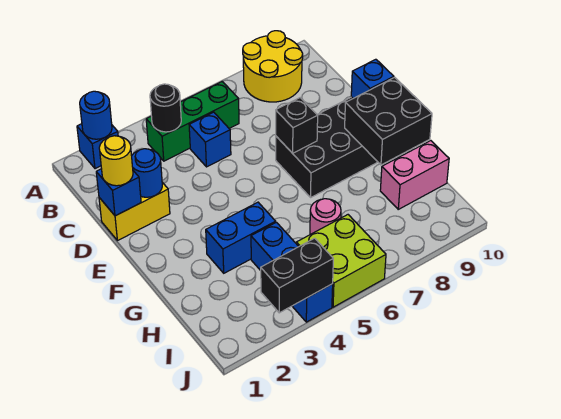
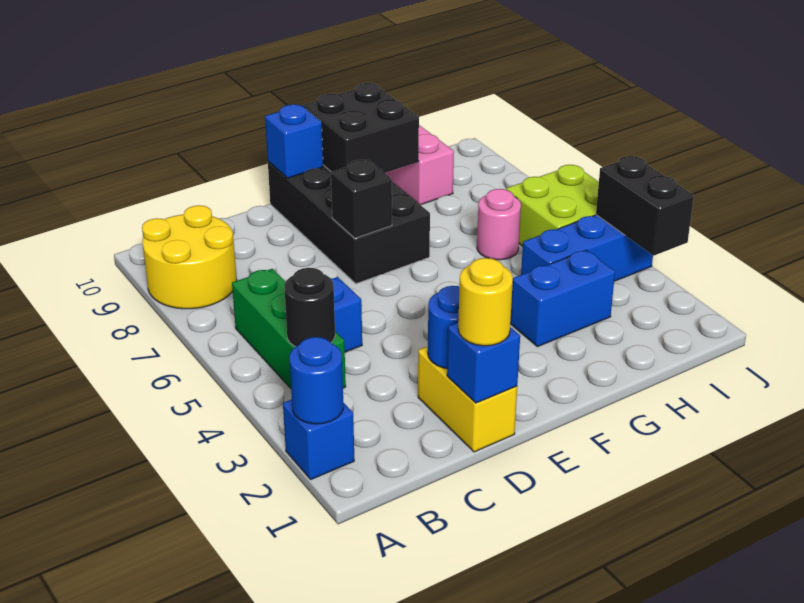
blue brick G3:G4 level 1 -> blue brick G3:H3 level 1

